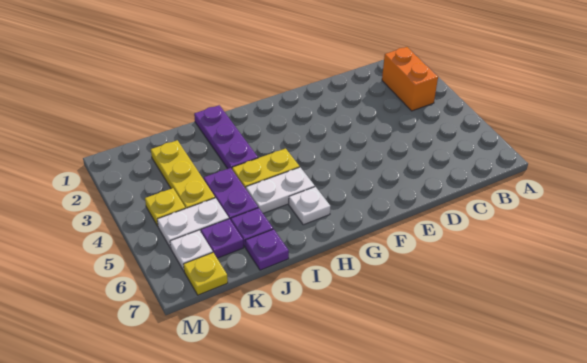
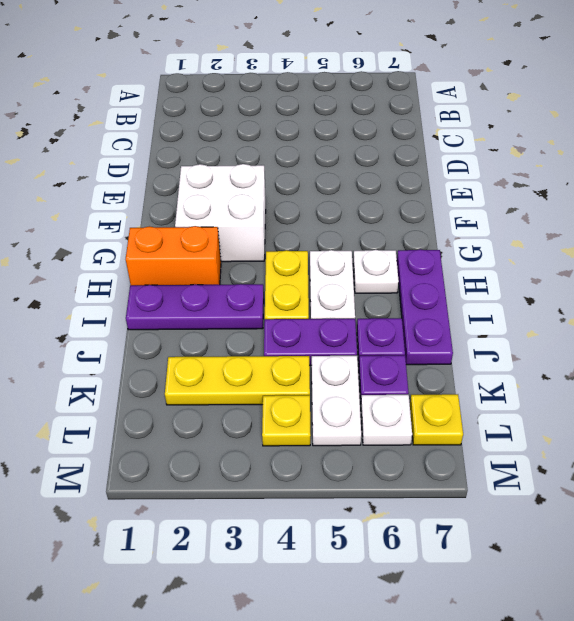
orange brick B2:B3 level 1 -> orange brick H1:H2 level 1
none -> white brick F2:G3 level 1
purple plate J7 level 1 -> purple plate H7:J7 level 1

